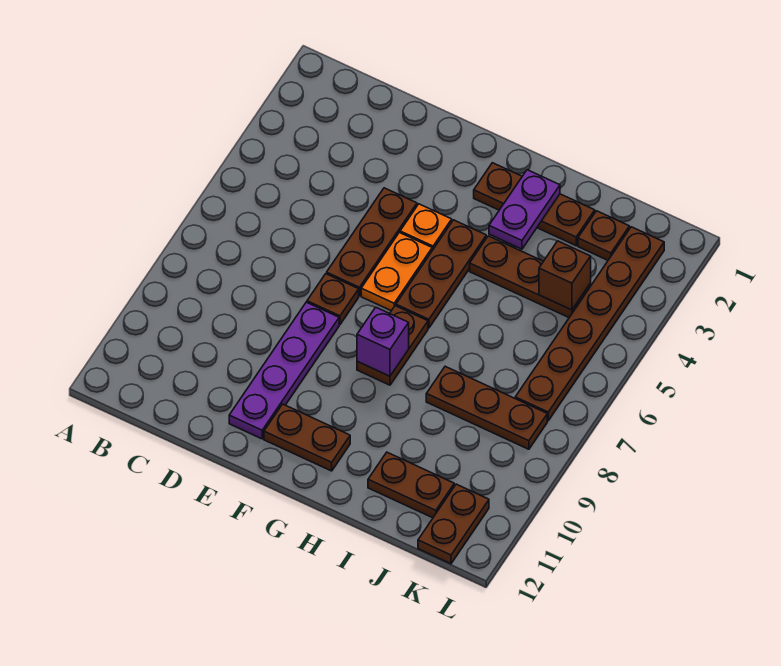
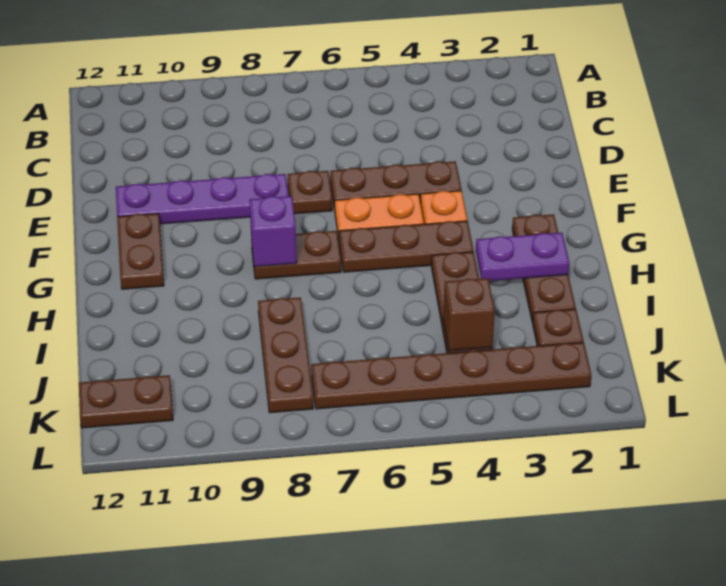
brown plate I11:J11 level 1 -> none

